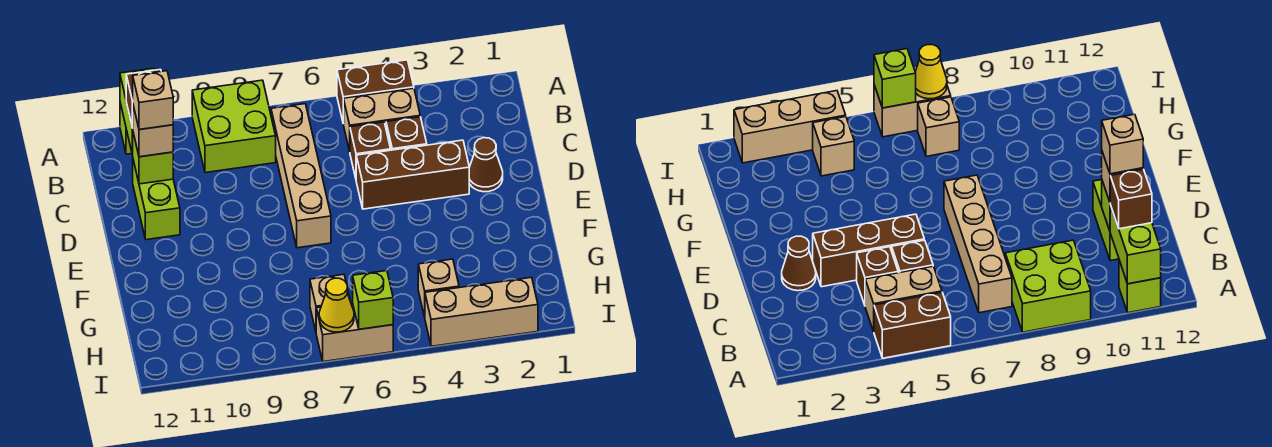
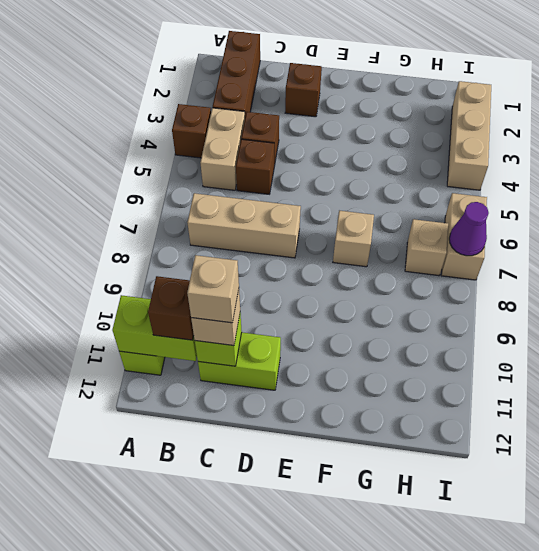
brown brick A4:A5 level 1 -> brown brick A4 level 1
lime brick A8:B9 level 1 -> none
tan brick B7:E7 level 1 -> tan brick B7:D7 level 1
brown cone D2 level 1 -> brown brick D2 level 1
brown brick D3:D5 level 1 -> brown brick B1:B3 level 1
tan brick H4 level 1 -> tan brick F7 level 1
lime brick I6 level 2 -> none
yellow cone I7 level 2 -> purple cone I7 level 2

